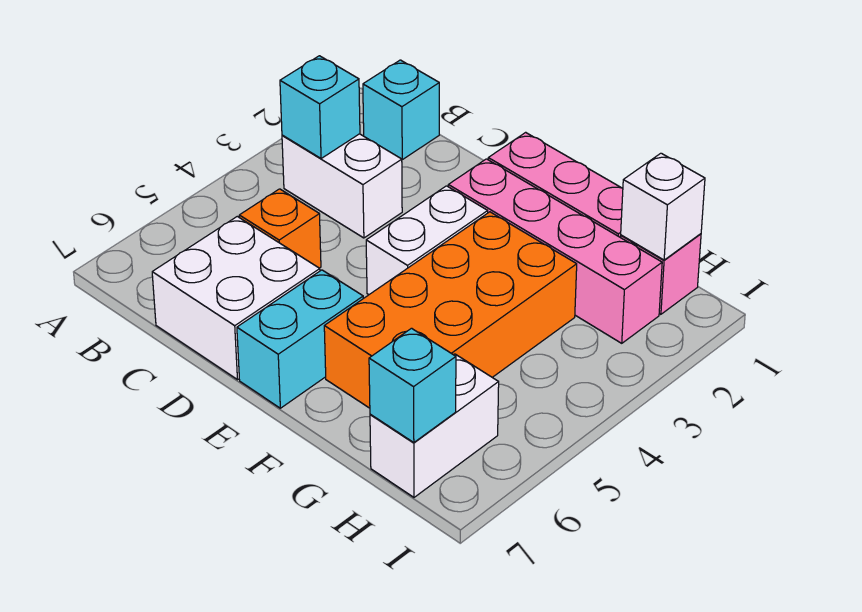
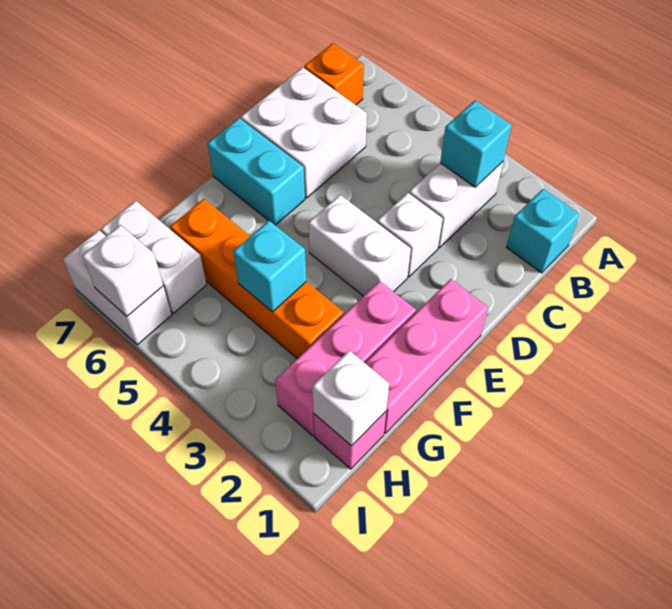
orange brick C5 level 1 -> orange brick B7 level 1
none -> white brick D3 level 1
pink brick E2:H2 level 1 -> pink brick F2:H2 level 1
orange brick F3:G6 level 1 -> orange brick G3:G6 level 1
cyan brick H7 level 2 -> cyan brick G4 level 2
none -> white brick I6:I7 level 1
none -> white brick I6 level 2

